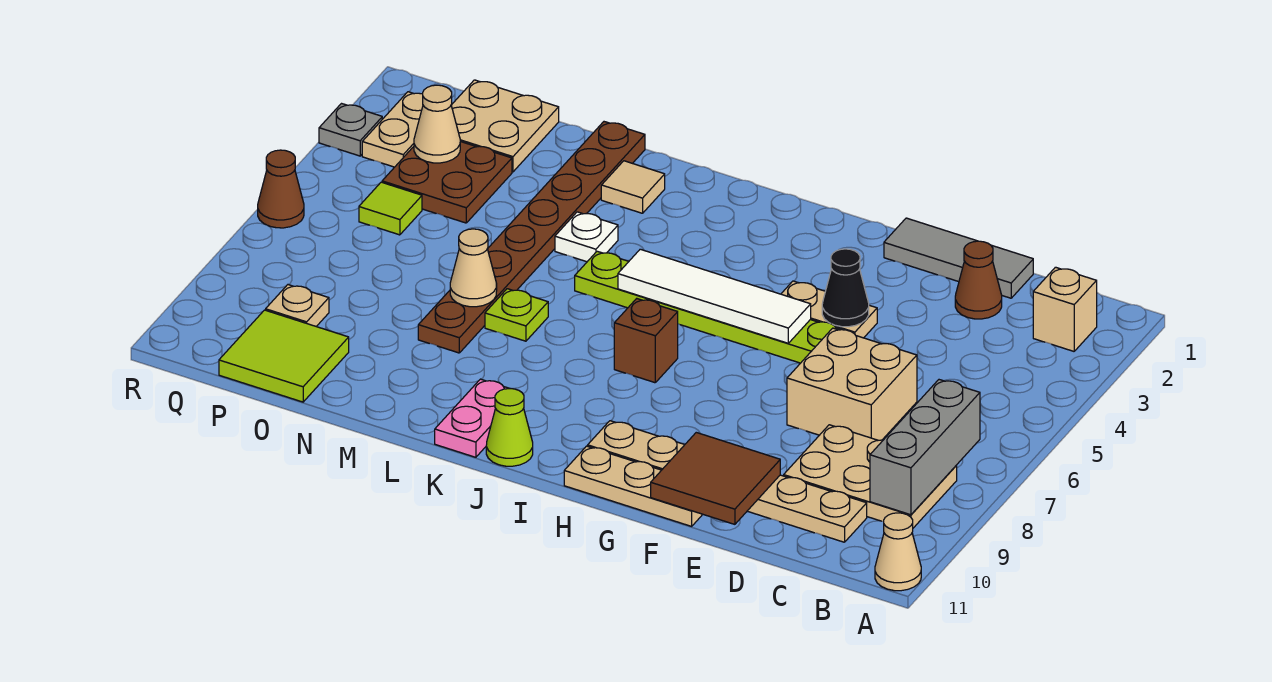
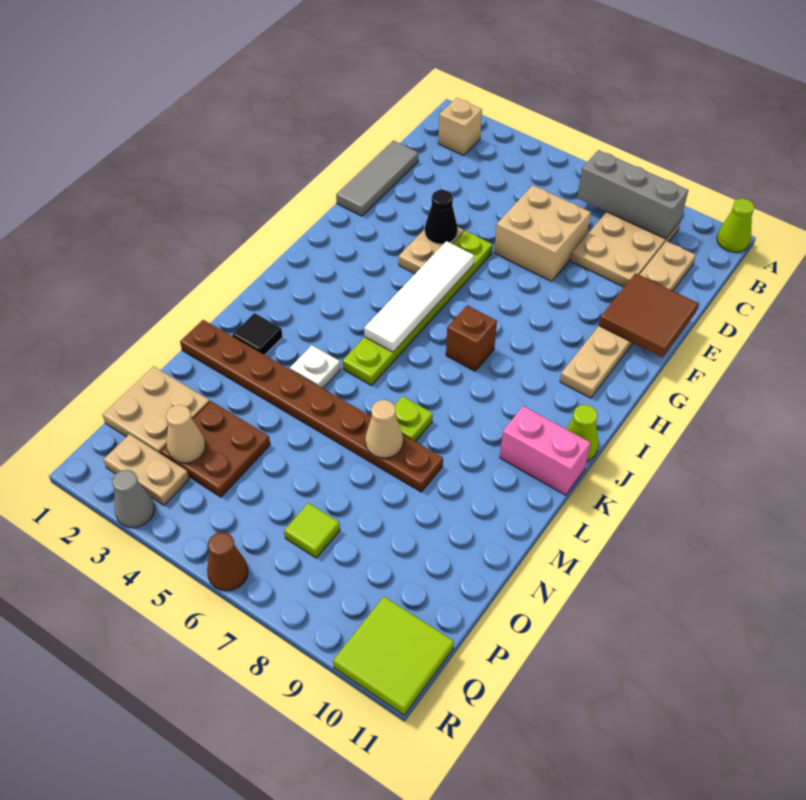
tan cone A11 level 1 -> lime cone A11 level 1
brown cone D2 level 1 -> none
tan plate F11:H11 level 1 -> none
pink plate K10:K11 level 1 -> pink brick K10:K11 level 1
tan tile L2 level 1 -> black tile L2 level 1
lime tile O10:P11 level 1 -> lime tile Q10:R11 level 1
lime tile P5 level 1 -> lime tile P7 level 1
tan plate P9 level 1 -> none
grey plate R3 level 1 -> grey cone R3 level 1

